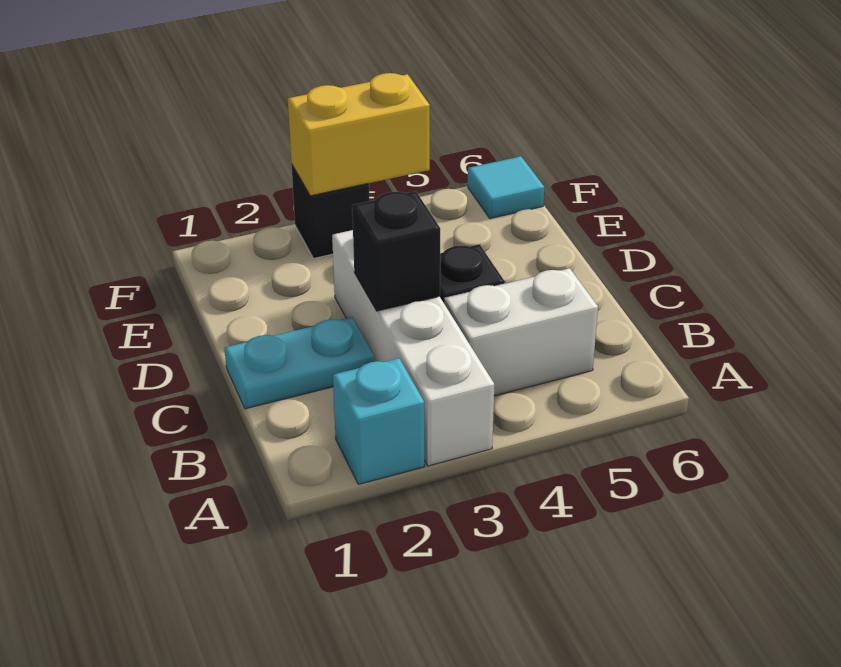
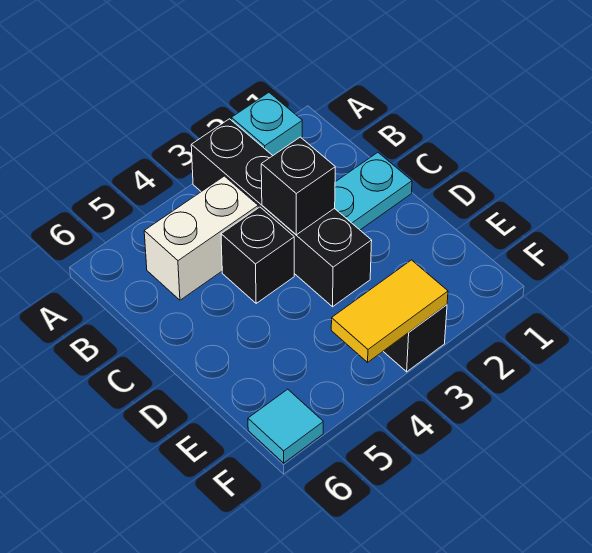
white brick A3:D3 level 1 -> black brick A3:D3 level 1
yellow brick F3:F4 level 2 -> yellow tile F3:F4 level 2

